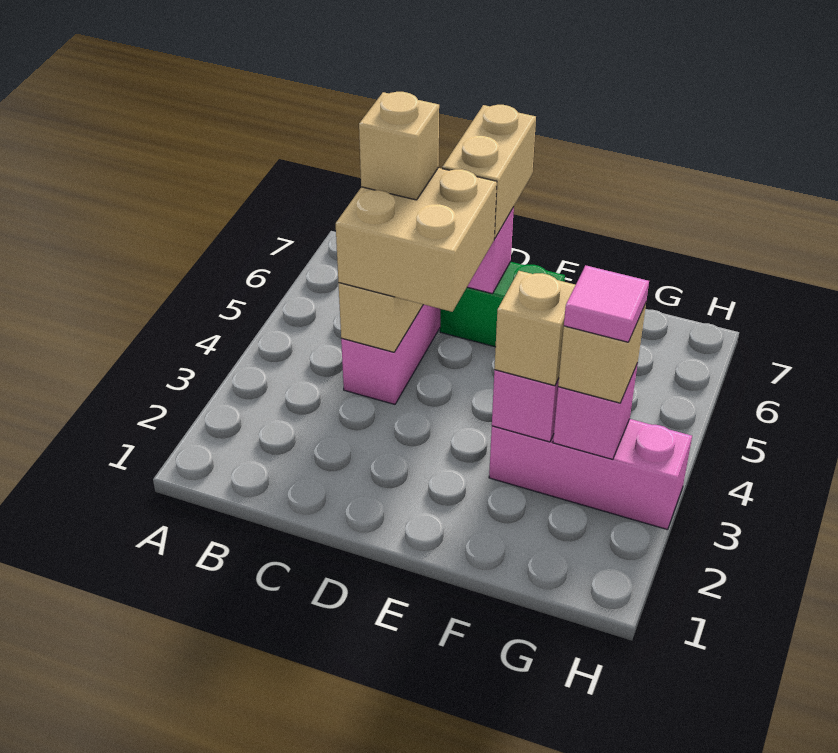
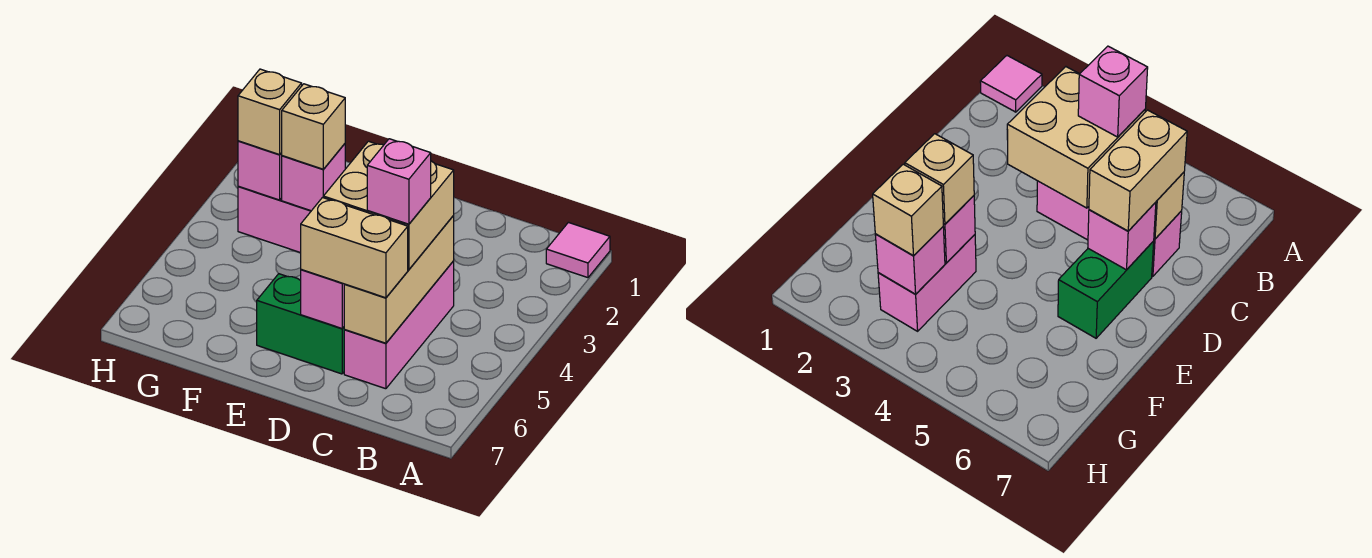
tan brick C5 level 4 -> pink brick C5 level 4
tan brick D6:D7 level 3 -> tan brick C6:D6 level 3
pink brick F3:H3 level 1 -> pink brick F3:G3 level 1
pink tile G3 level 4 -> pink tile A1 level 1

